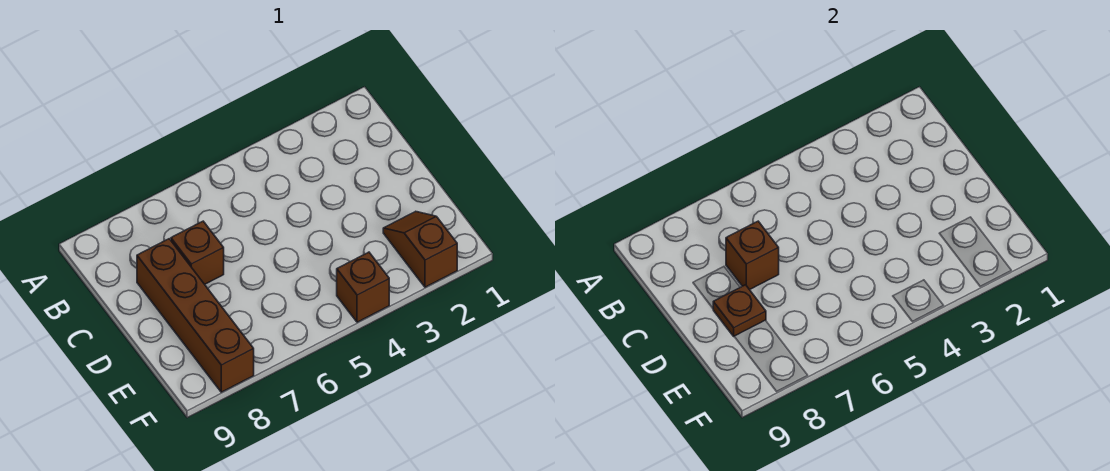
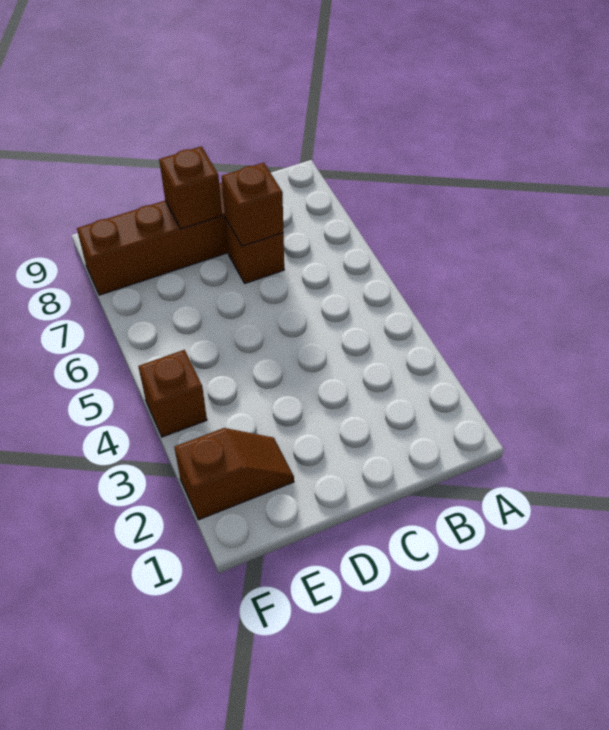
brown plate D8 level 2 -> brown brick D8 level 2

